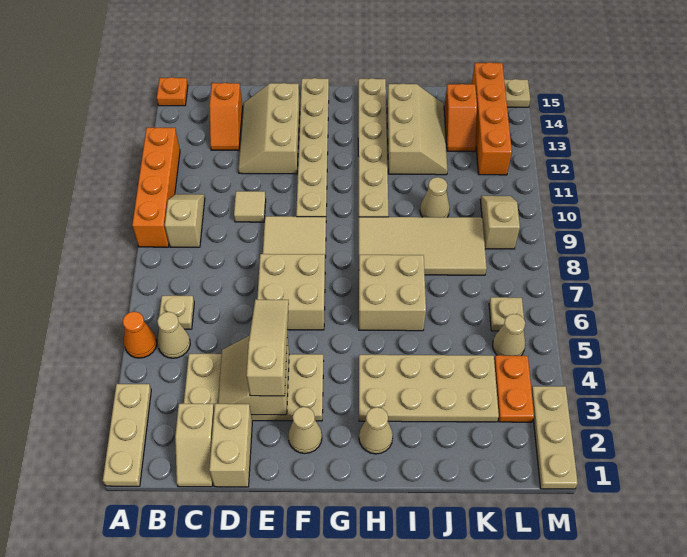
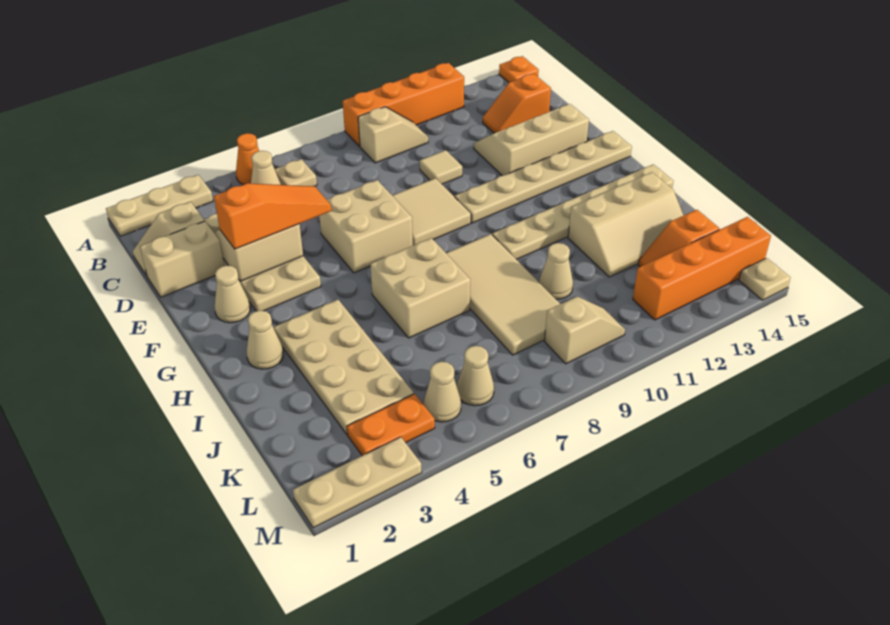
tan slope E3:E5 level 3 top 3 -> orange slope E3:E5 level 3 top 3
tan plate L6 level 1 -> tan cone L6 level 1

